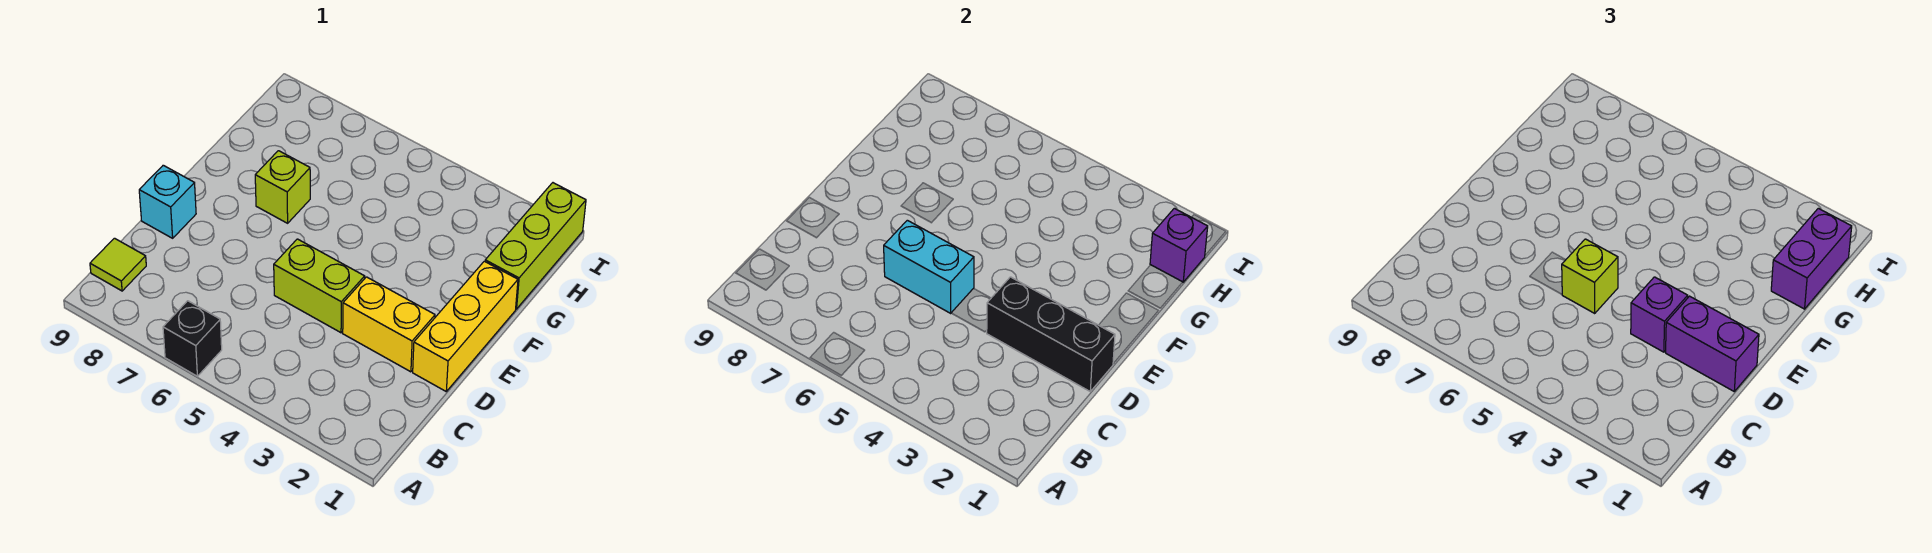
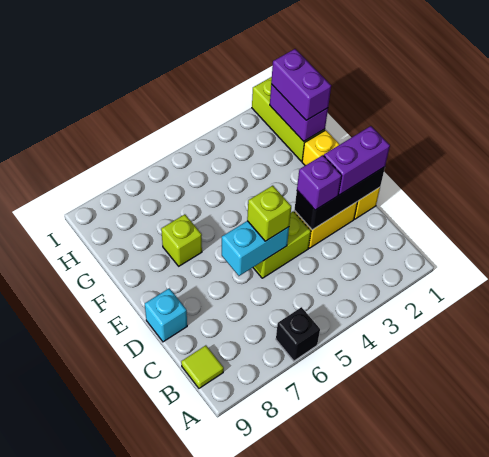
purple brick H1 level 2 -> purple brick G1:H1 level 2

